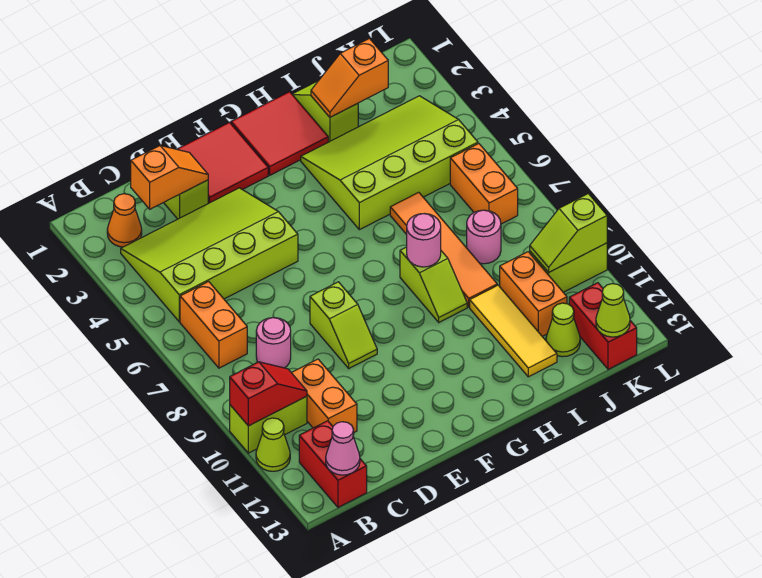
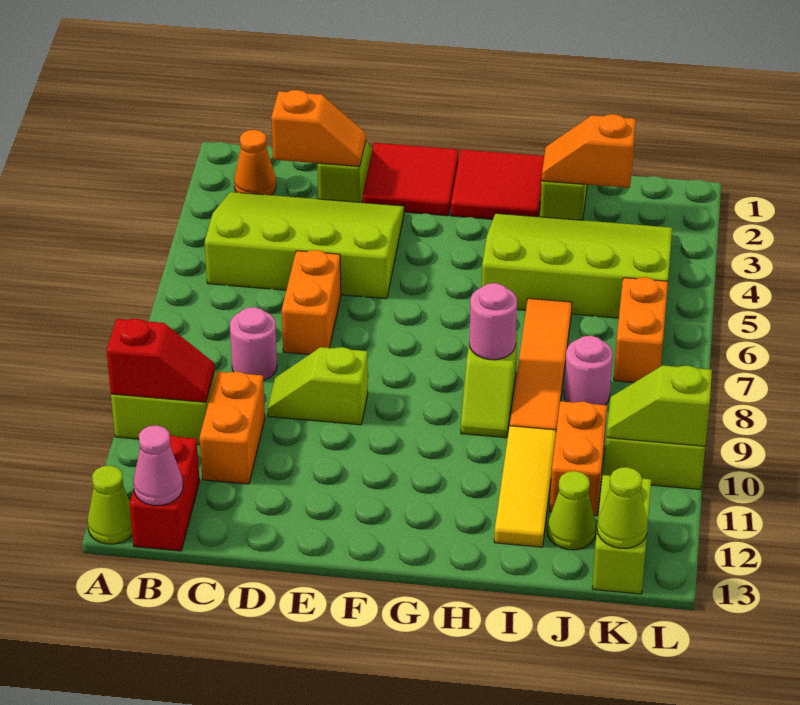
lime cone A11 level 1 -> lime cone A13 level 1
orange brick B6:B7 level 1 -> orange brick D6:D7 level 1
lime slope E8:E9 level 1 top 8 -> lime slope D9:E9 level 1 top E
red brick K12:K13 level 1 -> lime brick K12:K13 level 1

